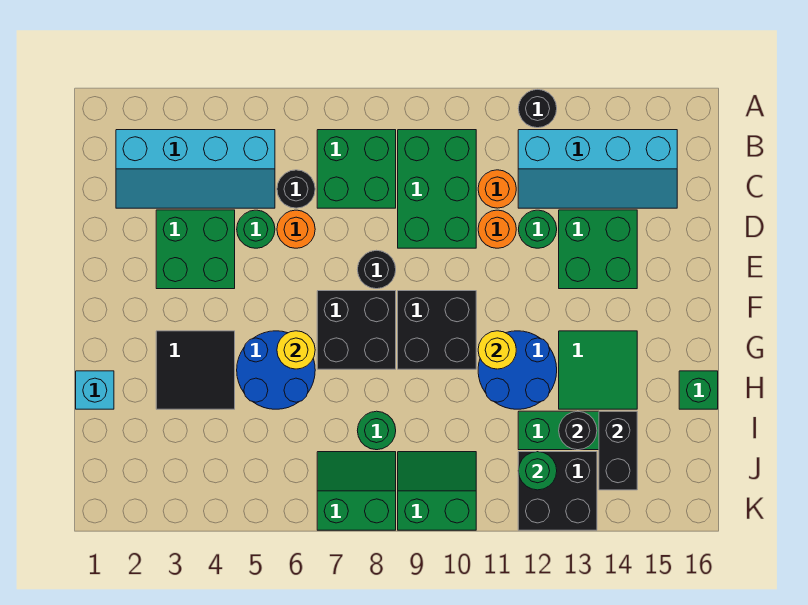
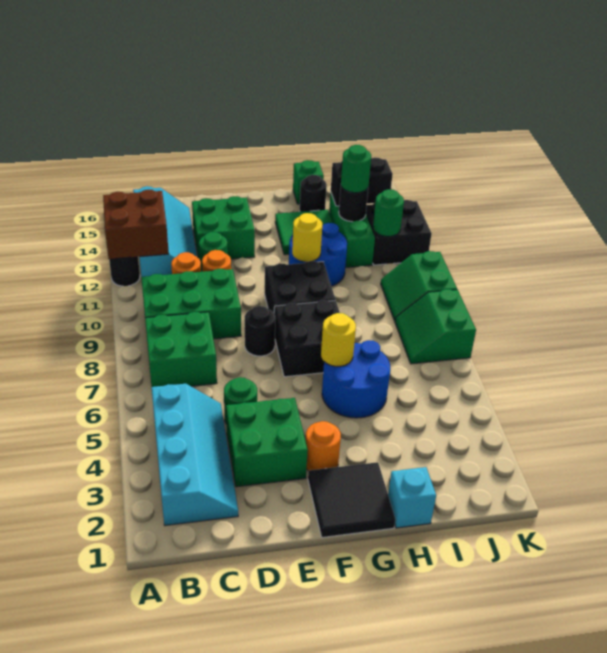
none -> brown brick A12:B13 level 2
black round brick C6 level 1 -> black round brick H15 level 1
orange round brick D6 level 1 -> orange round brick F3 level 1
black tile G3:H4 level 1 -> black tile F1:G2 level 1
green round brick I8 level 1 -> green round brick I13 level 3

